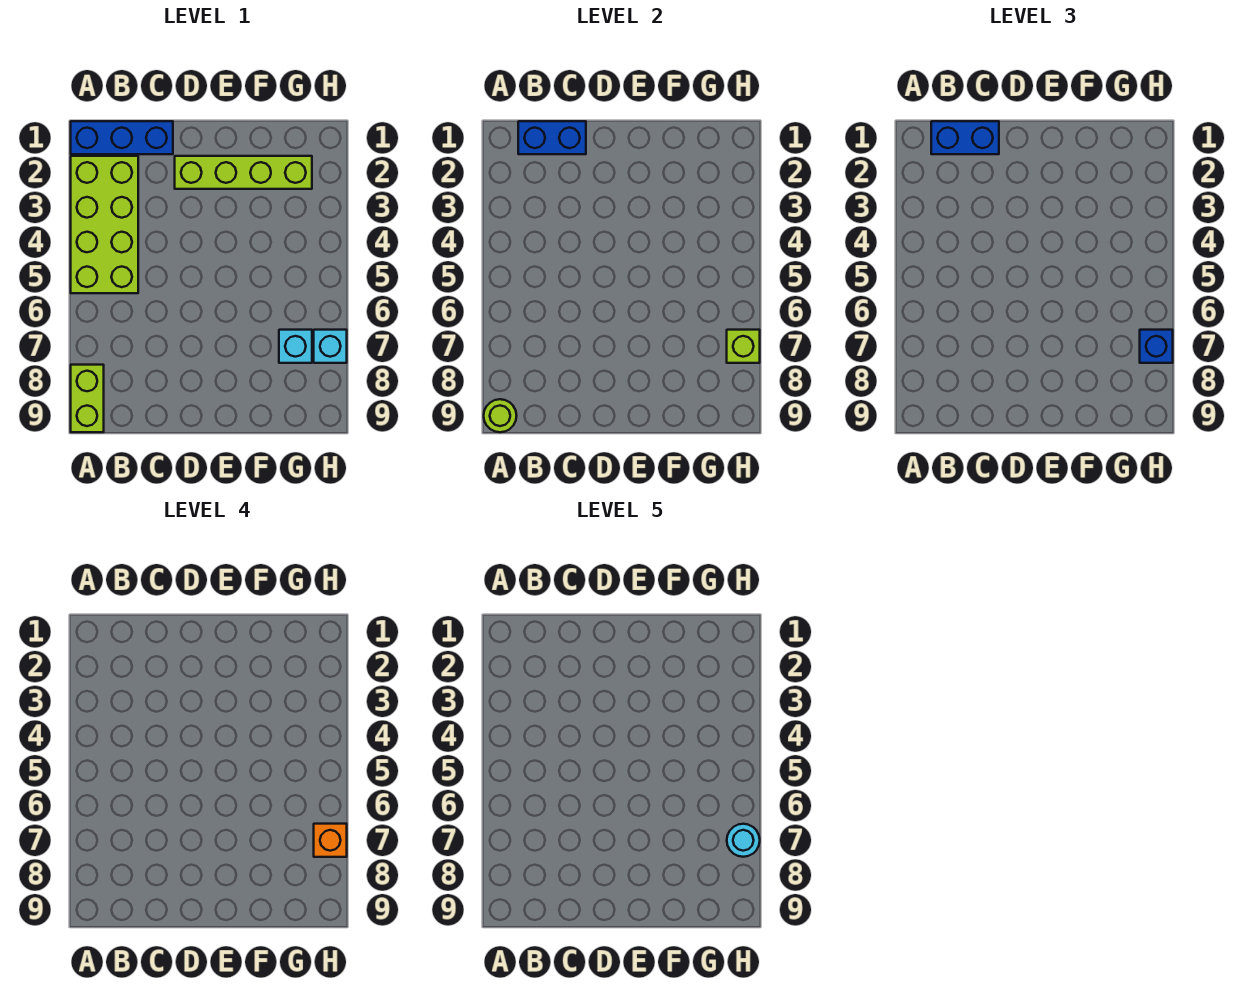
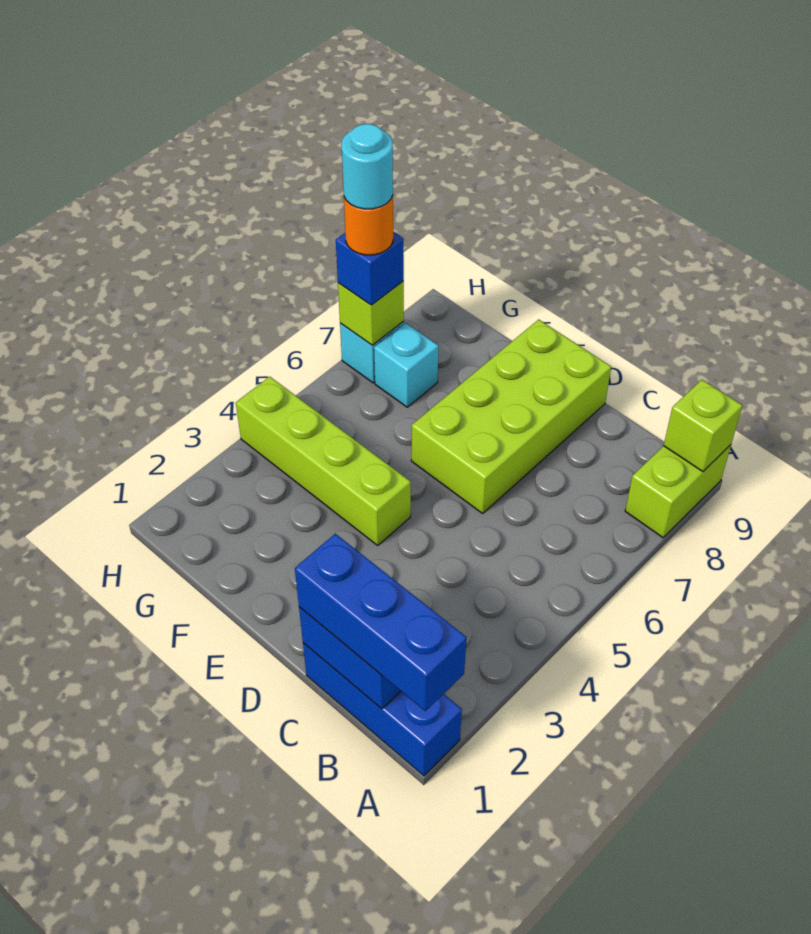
lime brick A2:B5 level 1 -> lime brick D6:E9 level 1
lime round brick A9 level 2 -> lime brick A9 level 2
blue brick B1:C1 level 3 -> blue brick A1:C1 level 3
lime brick D2:G2 level 1 -> lime brick E4:H4 level 1
orange brick H7 level 4 -> orange round brick H7 level 4

